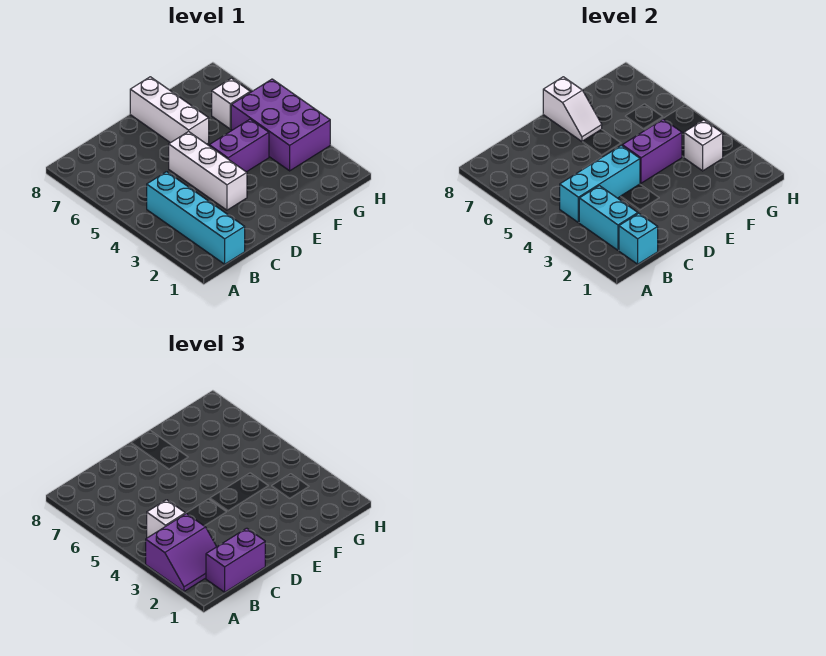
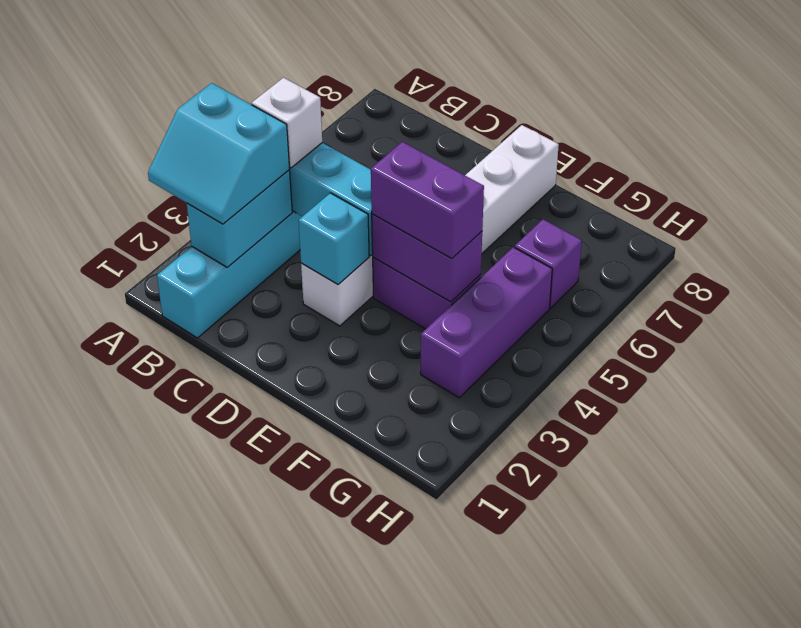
purple slope A2:B3 level 3 top 3 -> cyan slope A2:B3 level 3 top 3
cyan brick B1 level 2 -> cyan brick D3 level 2
purple brick B1:C1 level 3 -> purple brick E4:F4 level 3
white slope E7:E8 level 2 top 8 -> none
purple brick G3:H5 level 1 -> purple brick G3:G5 level 1
white brick G3 level 2 -> none
white brick G6 level 1 -> purple brick G6 level 1

